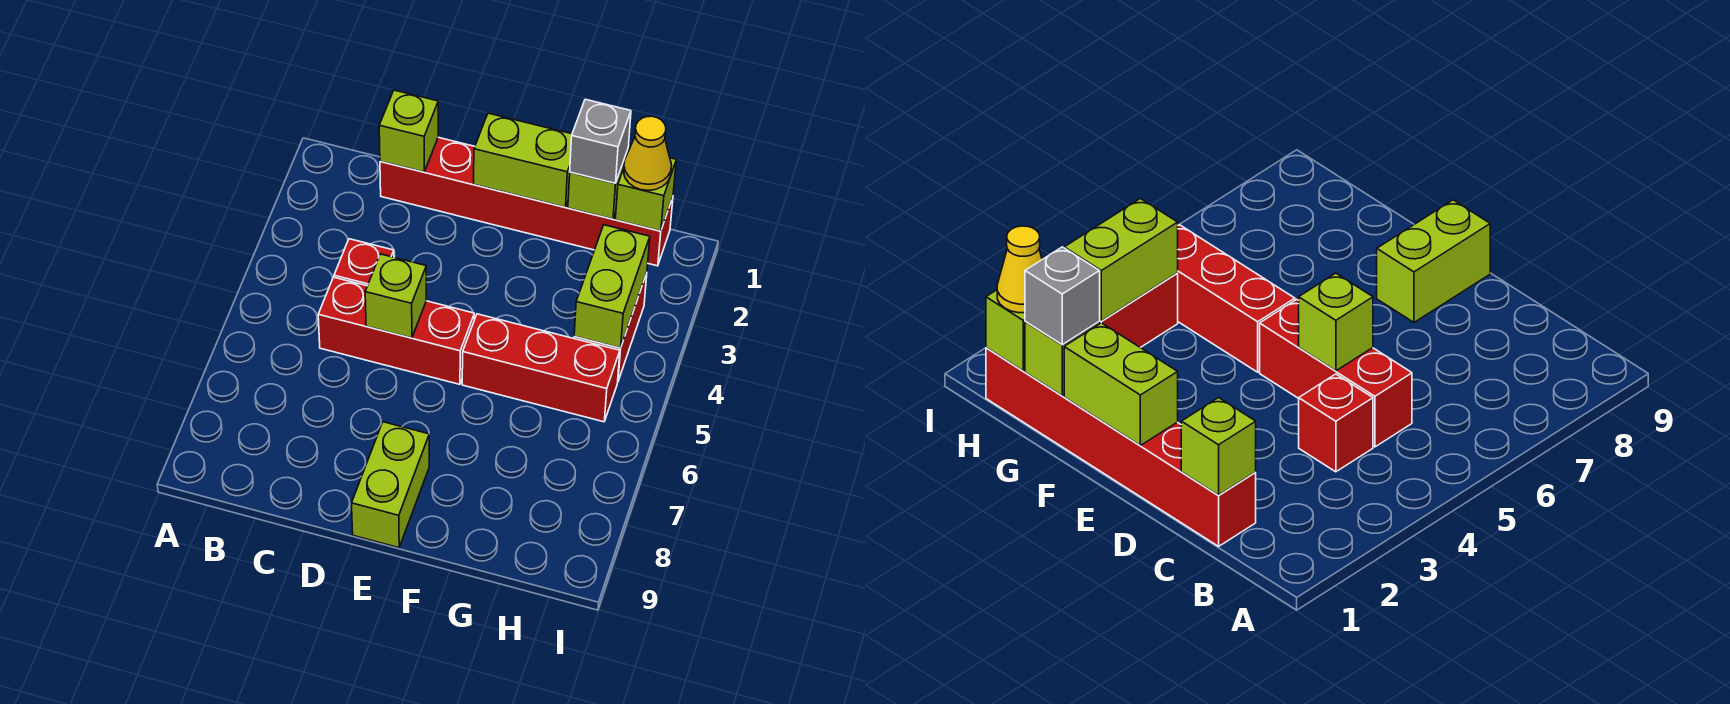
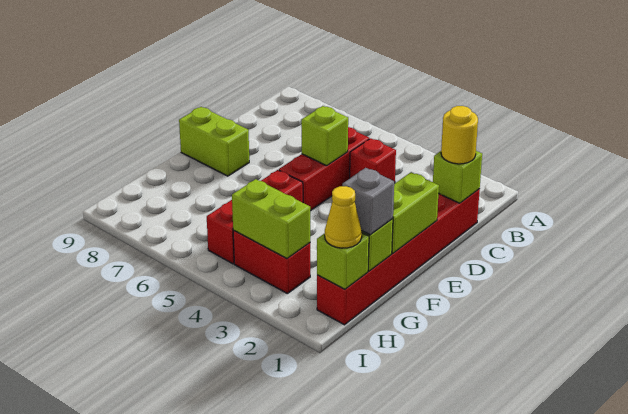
none -> yellow round brick C1 level 3

